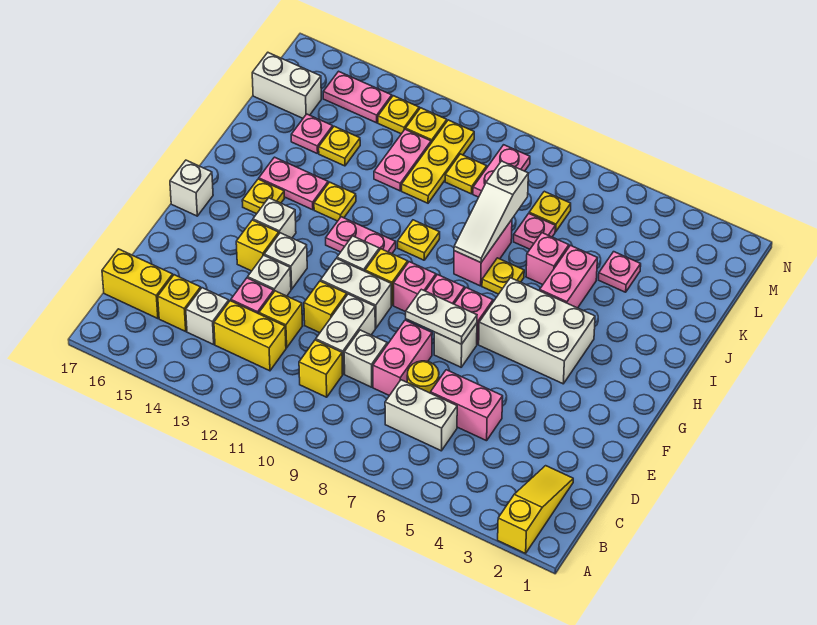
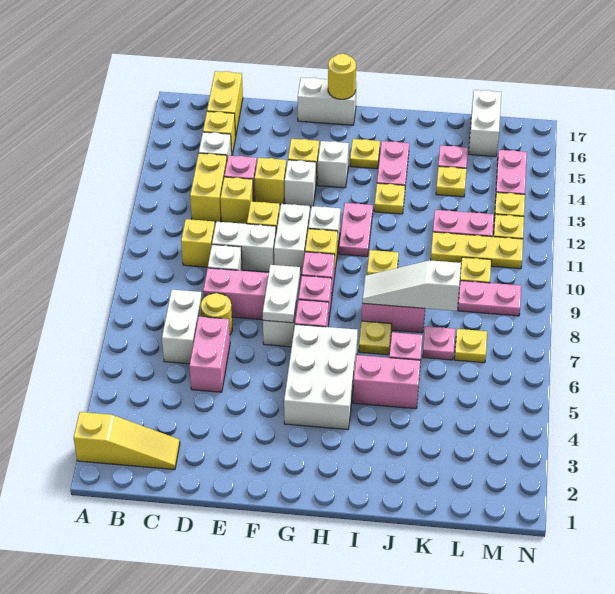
white brick E13 level 1 -> yellow brick E13 level 1
white brick G17 level 1 -> white brick F17:G17 level 1
none -> yellow round brick G17 level 2
pink plate K4 level 1 -> none

